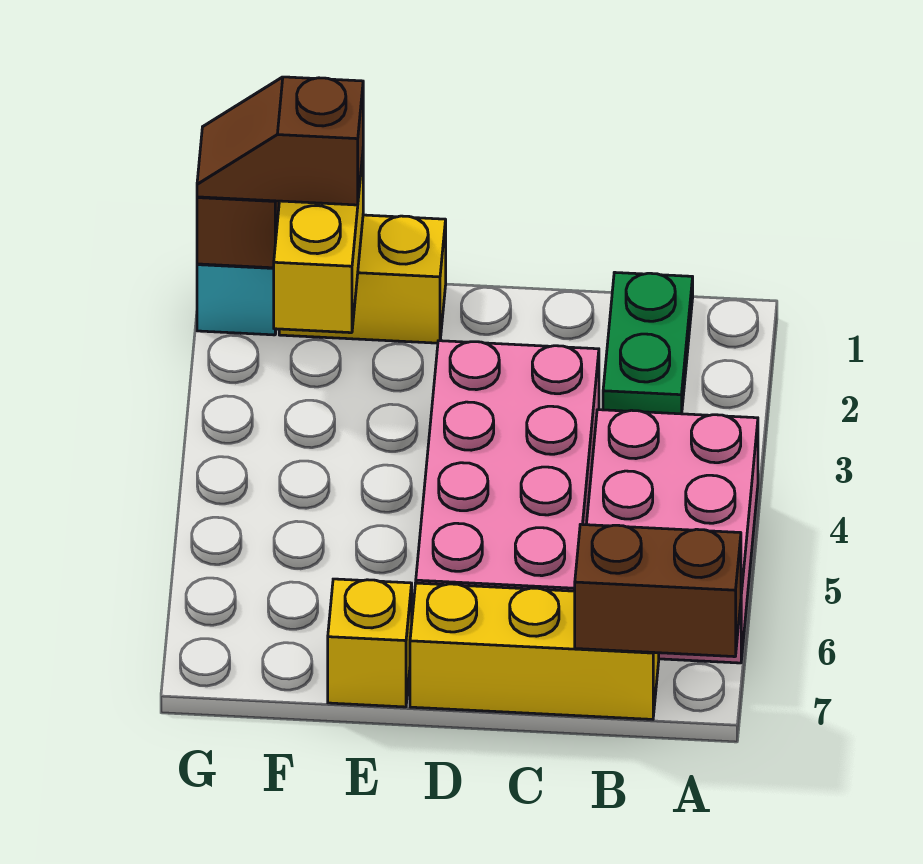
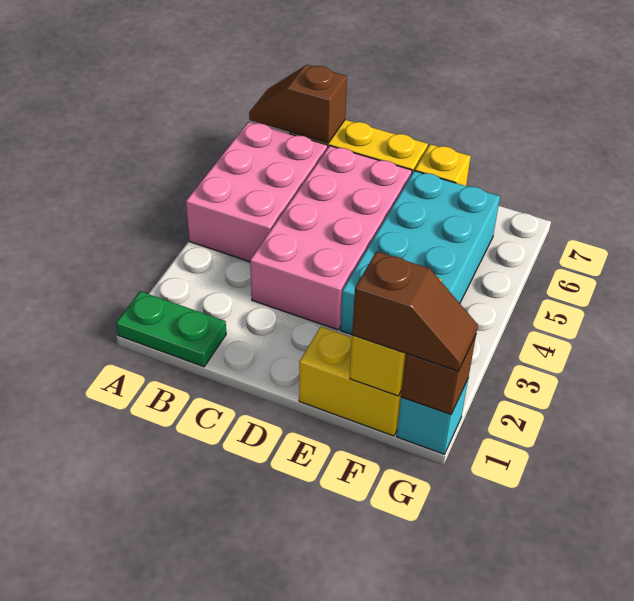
brown brick A7:B7 level 2 -> brown slope A7:B7 level 2 top B
green plate B1:B2 level 1 -> green plate A1:B1 level 1
none -> cyan brick E3:F6 level 1

